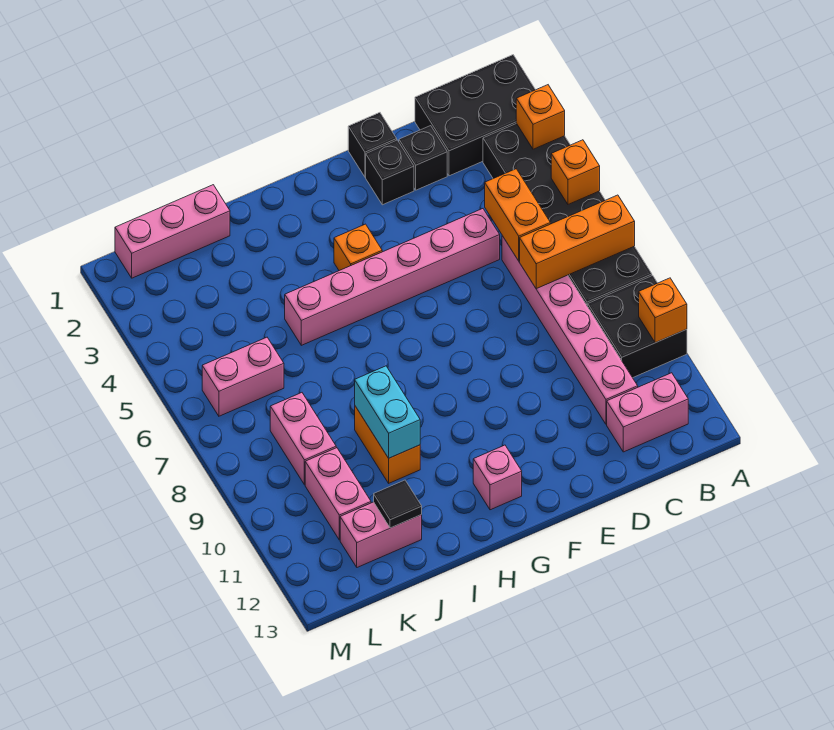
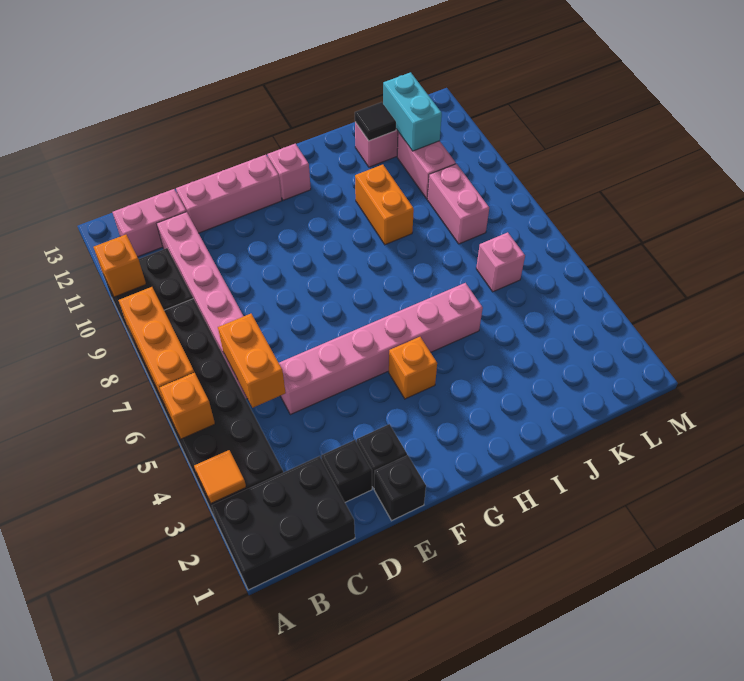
orange brick A3 level 2 -> orange tile A3 level 2
orange brick A7:C7 level 2 -> orange brick A6:A8 level 2
cyan brick I9:I10 level 2 -> cyan brick K11:K12 level 2
pink brick J1:L1 level 1 -> pink brick D12:F12 level 1
pink brick K6:L6 level 1 -> pink brick K6 level 1

